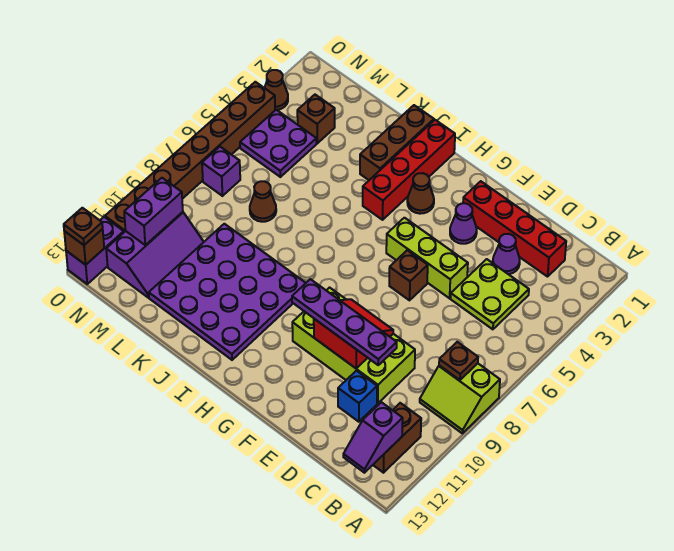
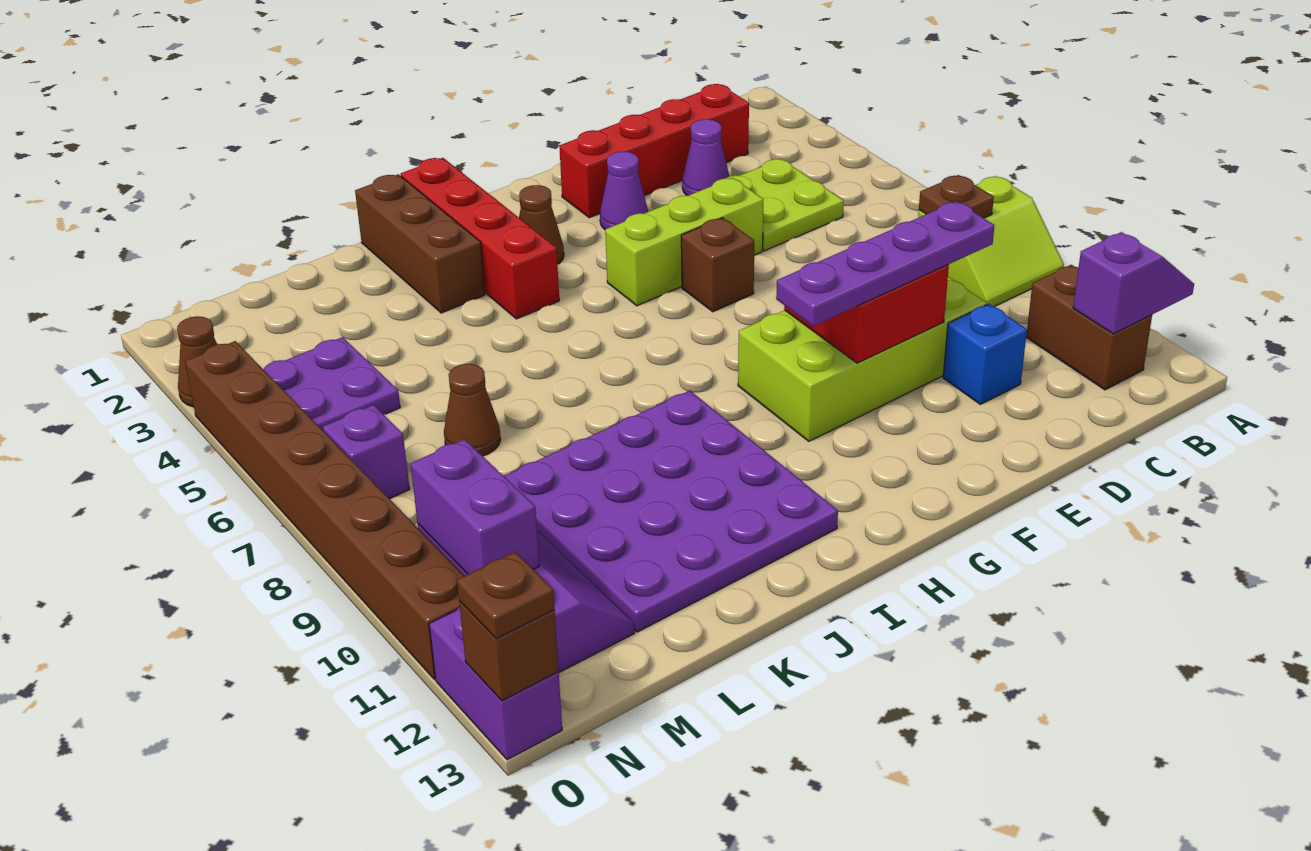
purple slope B12:B13 level 2 top 12 -> purple slope A12:B12 level 2 top B
brown brick M3 level 1 -> none

